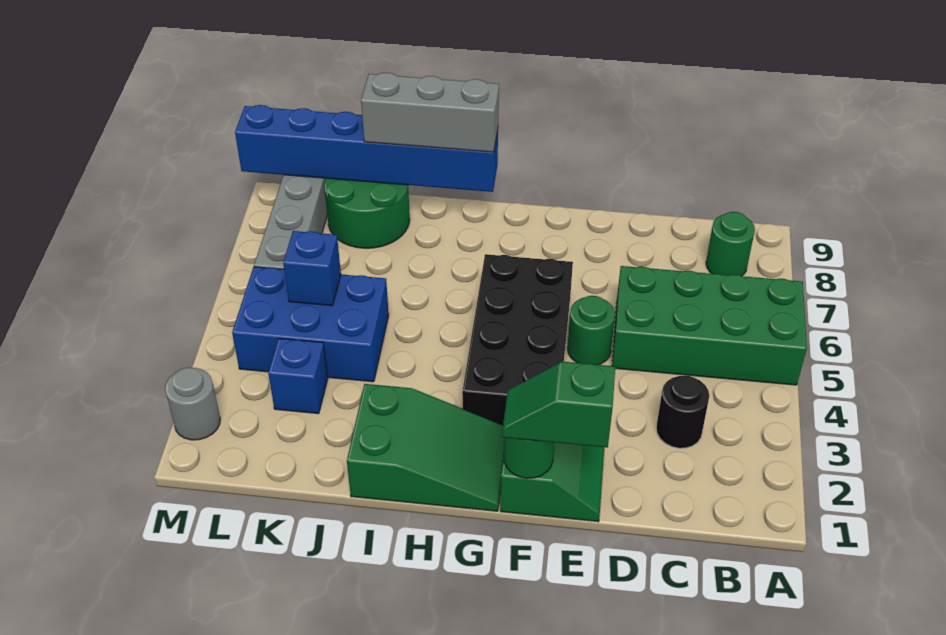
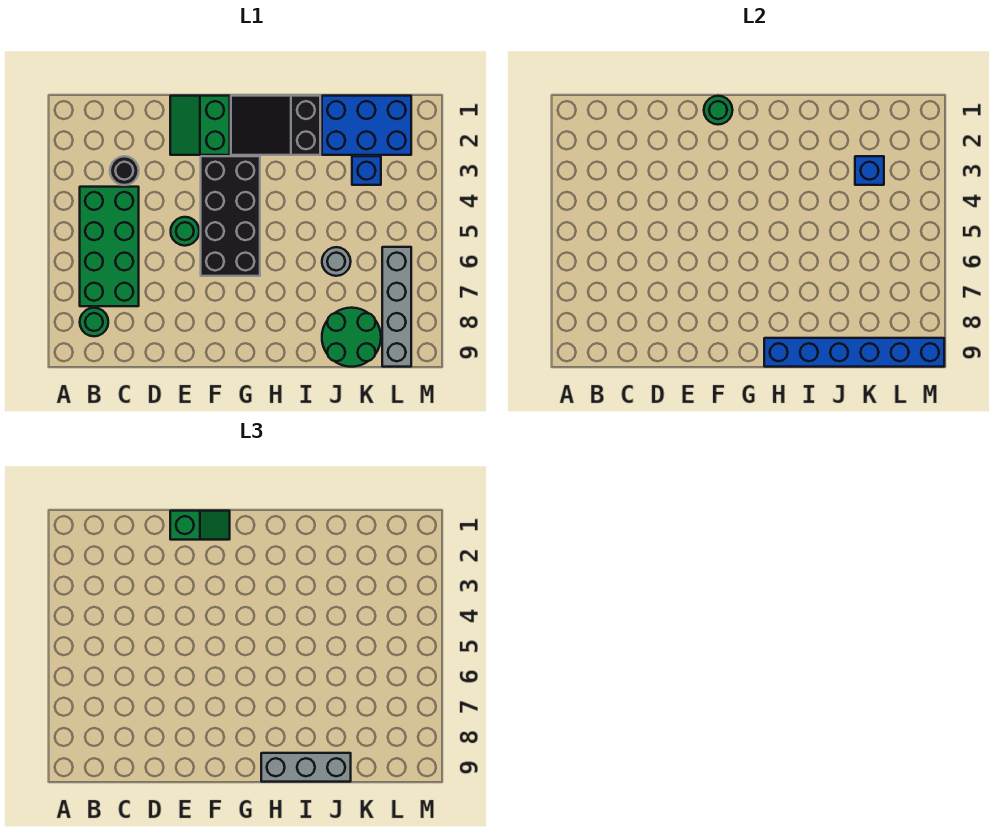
green brick A5:D6 level 1 -> green brick B4:C7 level 1
green slope G1:I2 level 1 top I -> black slope G1:I2 level 1 top I
blue brick J4:L5 level 1 -> blue brick J1:L2 level 1
blue brick K5 level 2 -> blue brick K3 level 2
grey round brick M2 level 1 -> grey round brick J6 level 1

